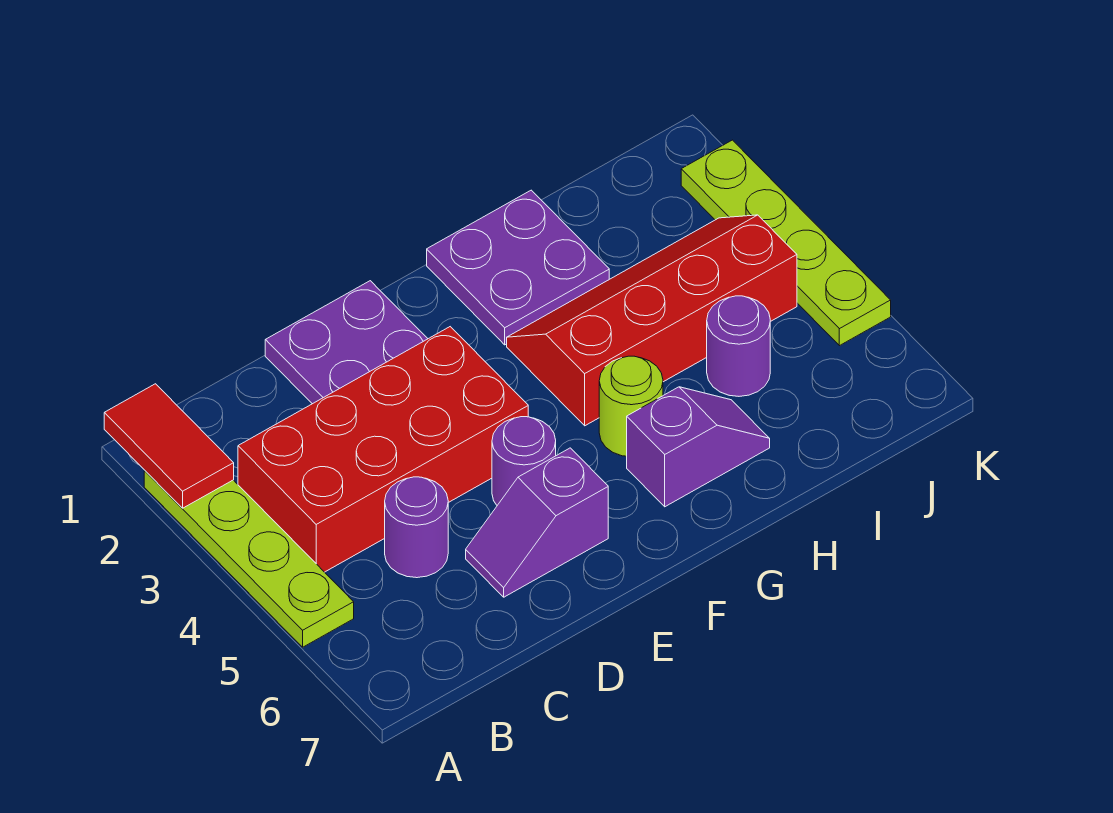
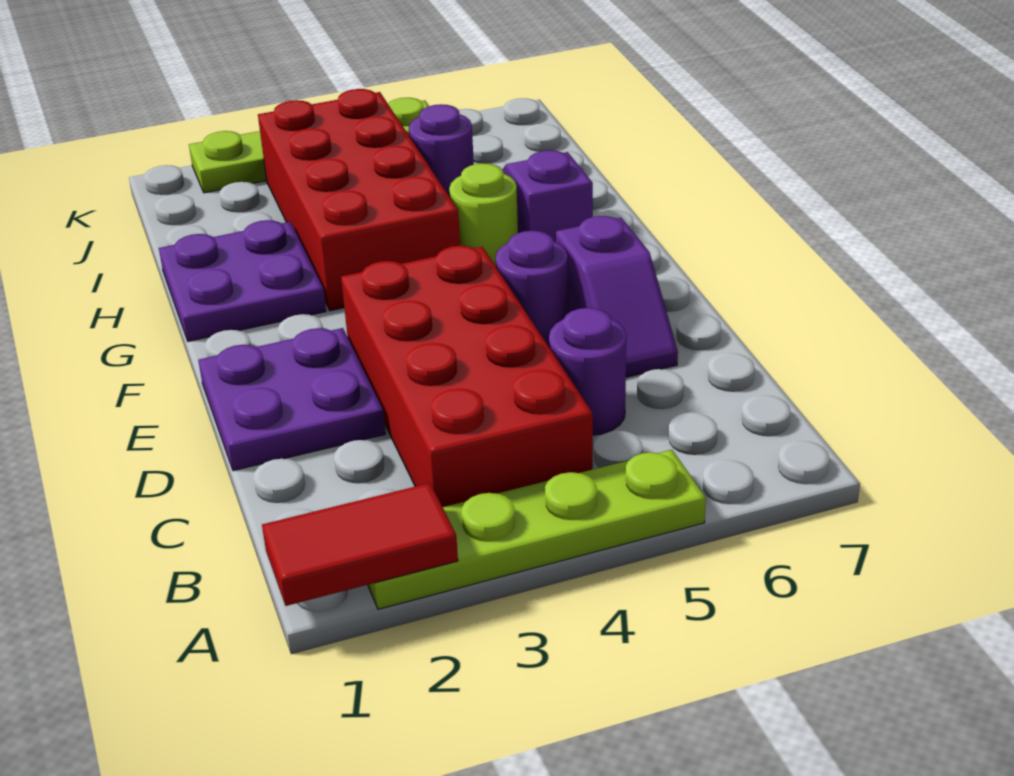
red slope G3:J4 level 1 top 4 -> red brick G3:J4 level 1

